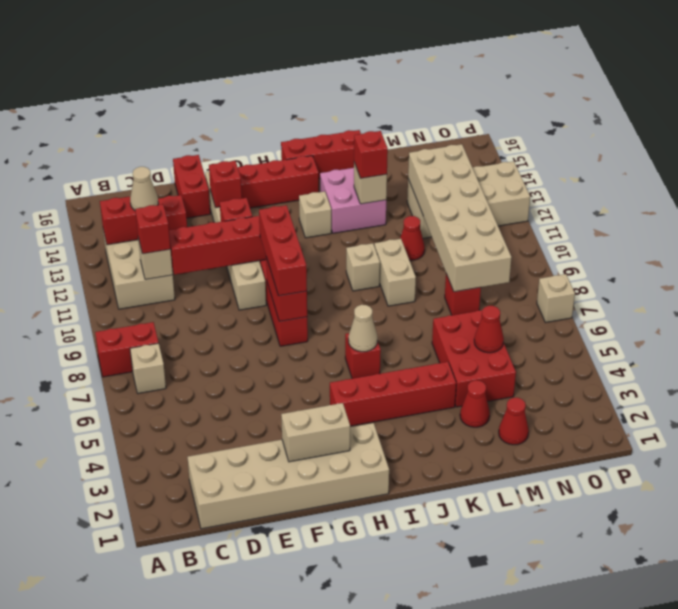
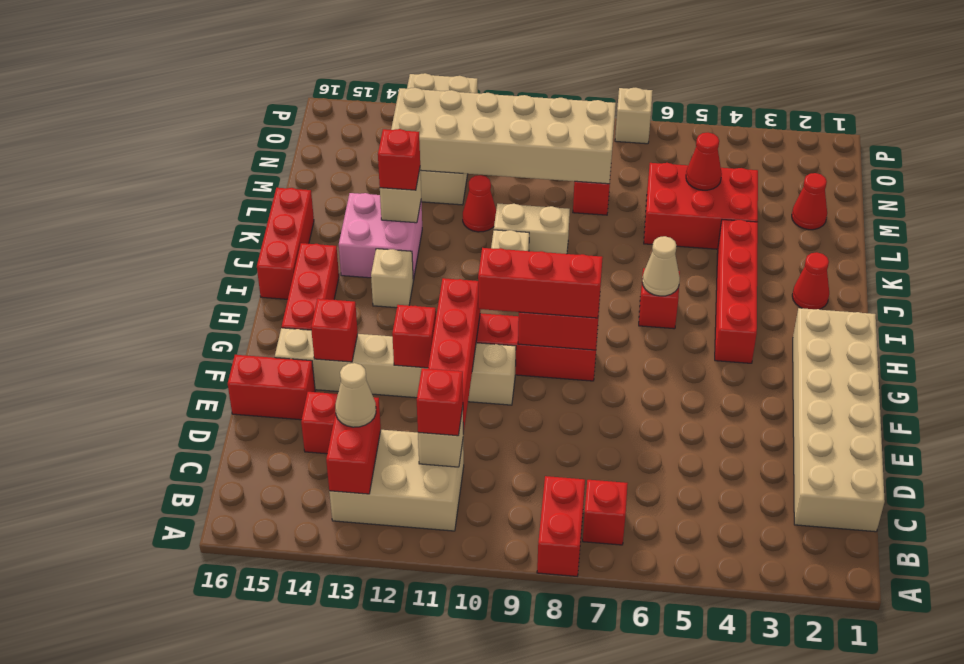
tan brick B7 level 1 -> red brick B7 level 1
tan brick F2:G2 level 2 -> none
red cone L3 level 1 -> red cone J2 level 1

